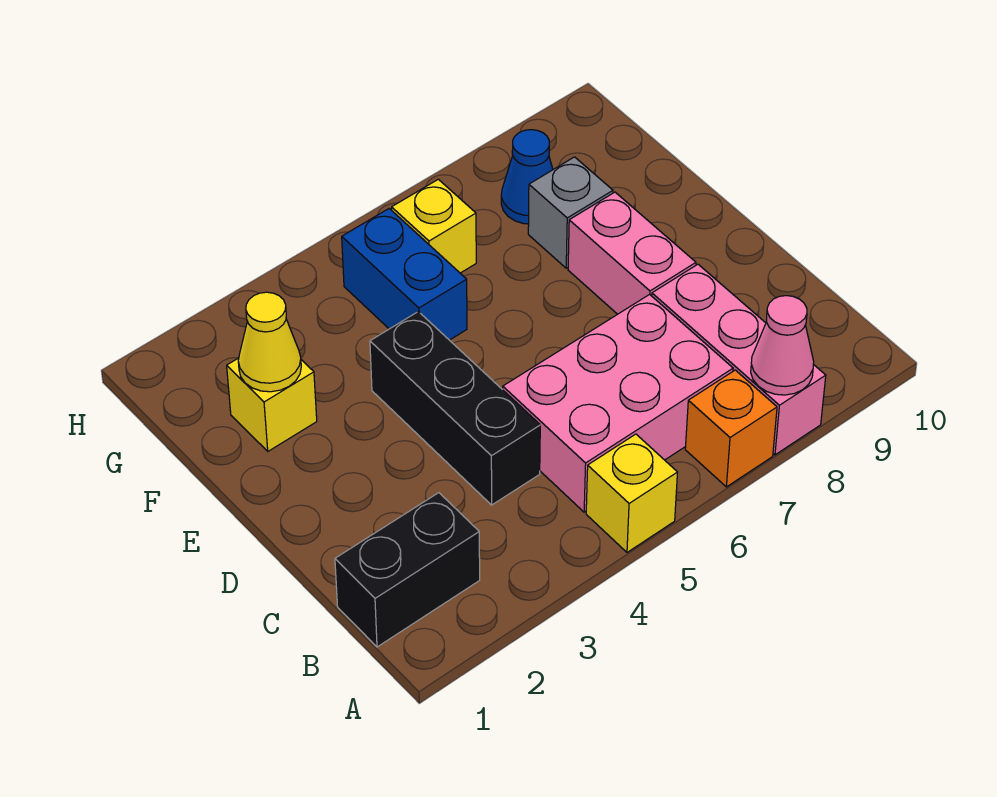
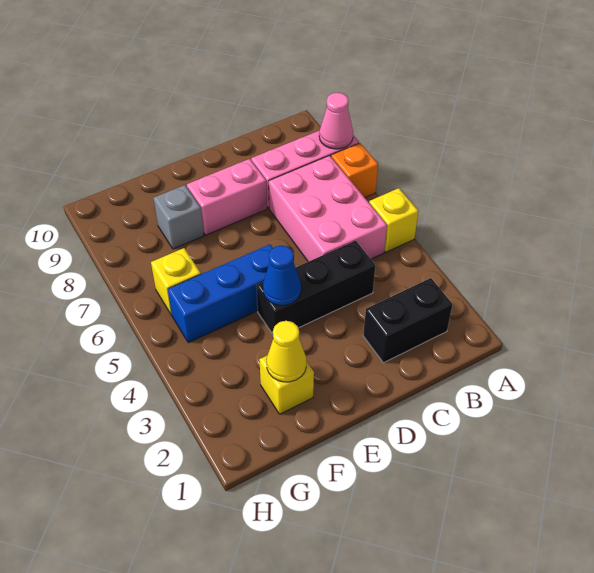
black brick B1:B2 level 1 -> black brick B2:C2 level 1
blue brick F5:G5 level 1 -> blue brick E5:G5 level 1
blue cone G8 level 1 -> blue cone E4 level 2

